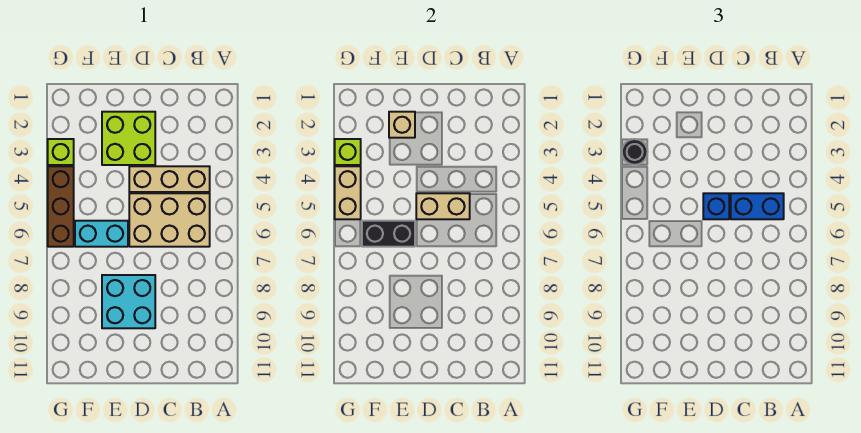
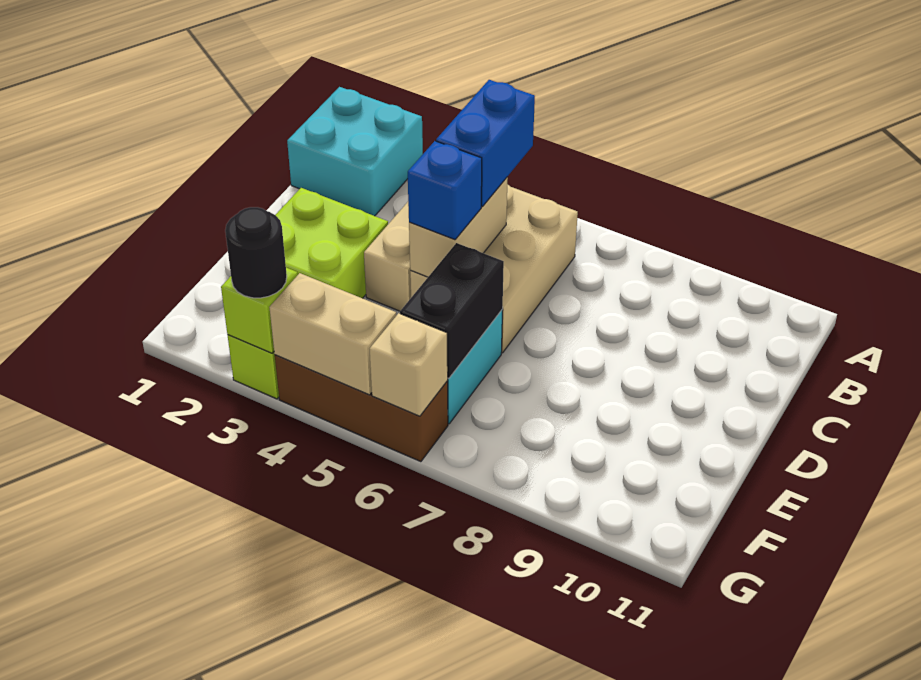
cyan brick D8:E9 level 1 -> cyan brick A1:B2 level 1
tan brick E2 level 2 -> tan brick G6 level 2

